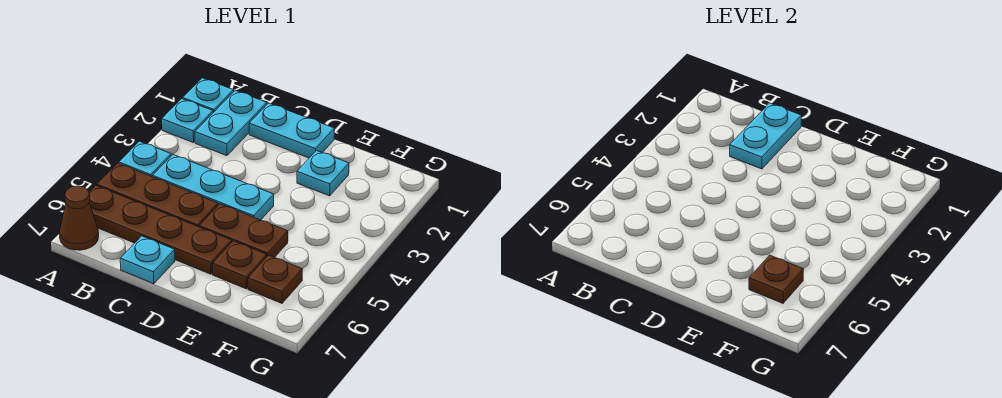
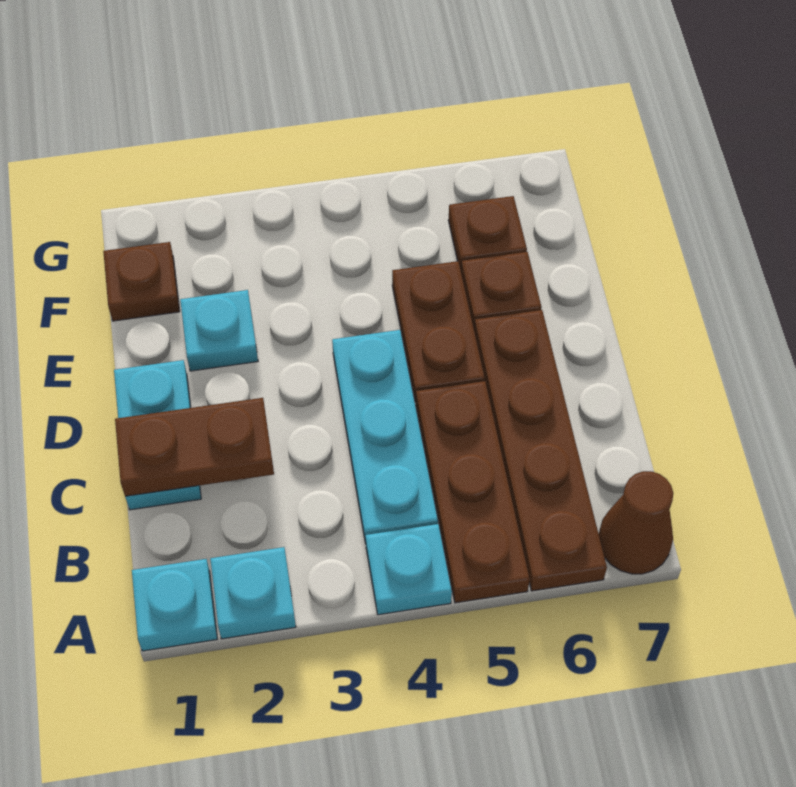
cyan plate B1:B2 level 1 -> none
cyan plate C1:C2 level 2 -> brown plate C1:C2 level 2
cyan plate C7 level 1 -> none
brown plate F6 level 2 -> brown plate F1 level 1

